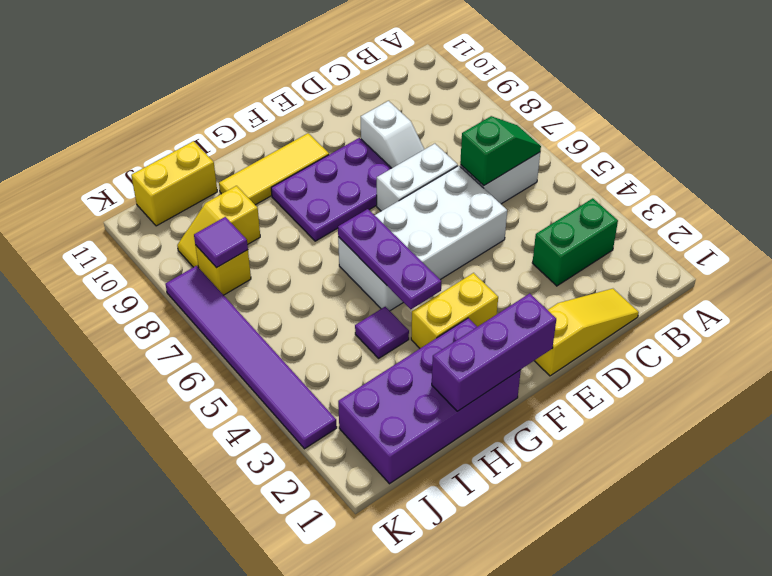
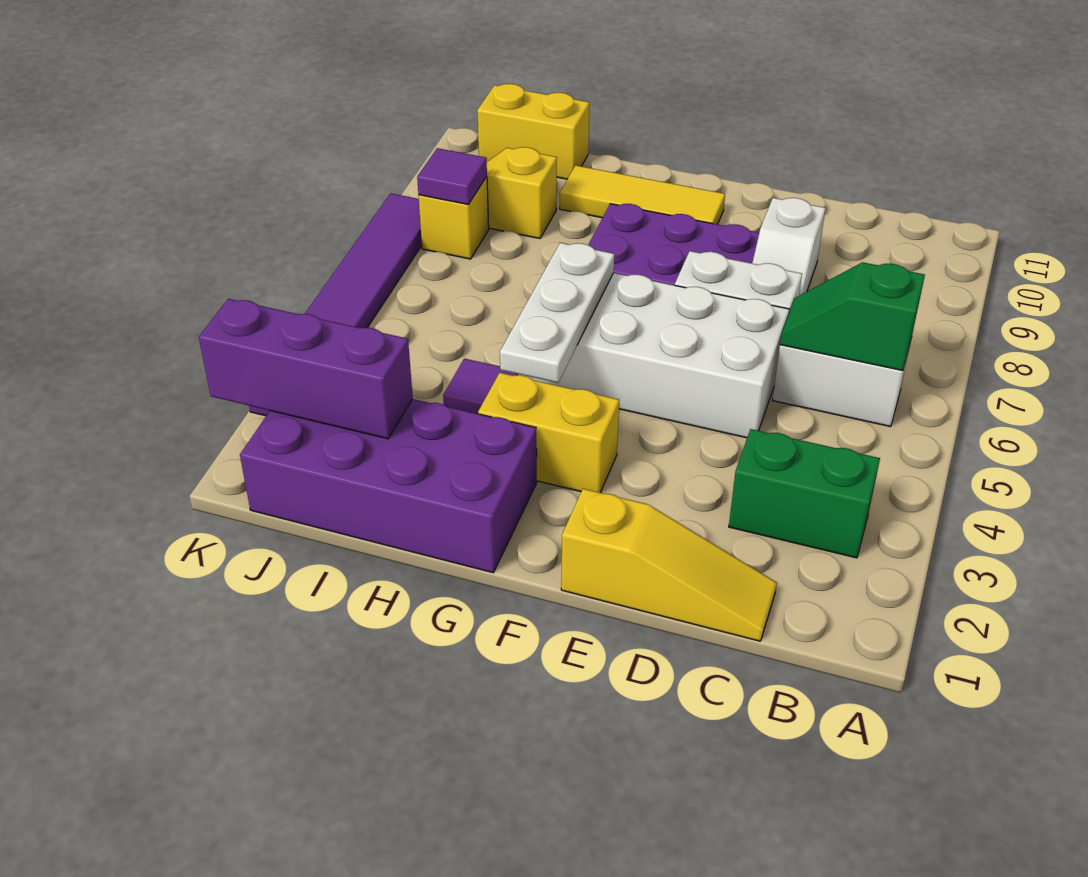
green slope B6:C6 level 2 top C -> green slope B6:C6 level 2 top B
purple brick F1:H1 level 2 -> purple brick I2:K2 level 2
purple plate G4:G6 level 2 -> white plate G4:G6 level 2

